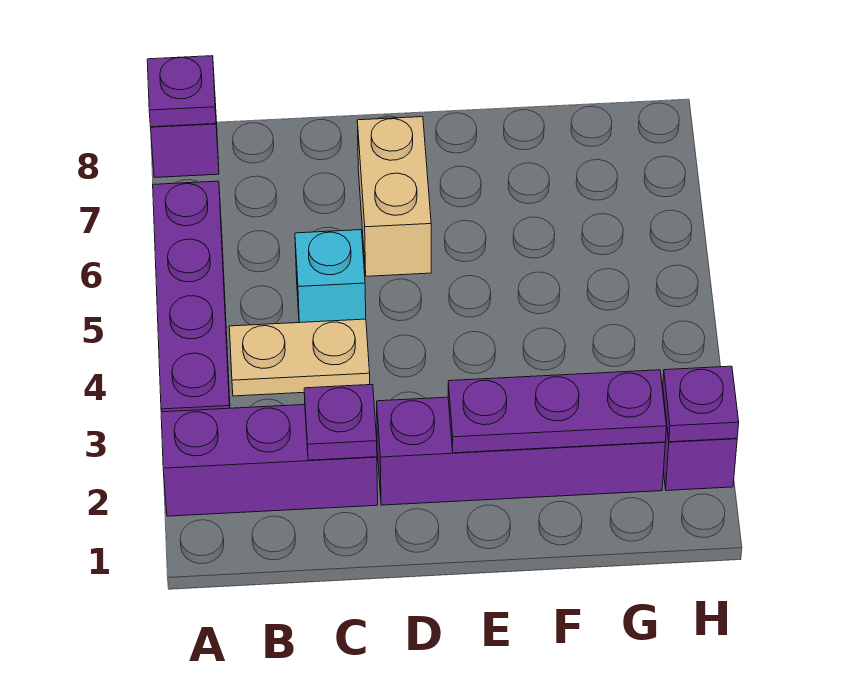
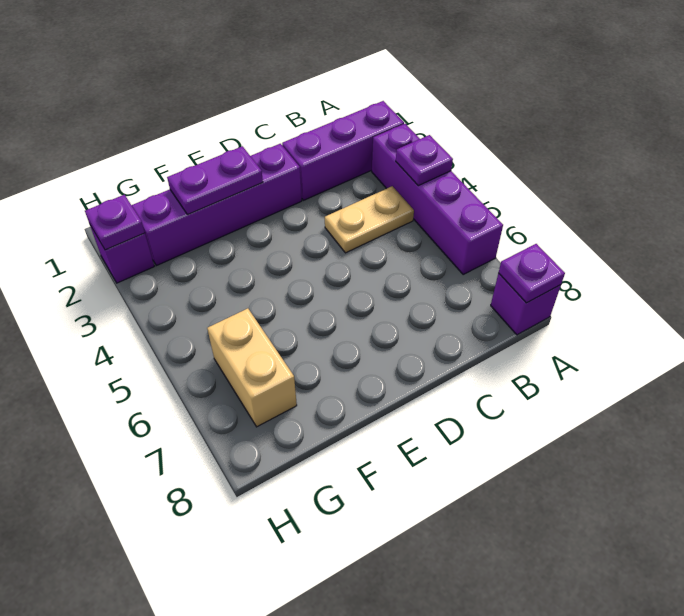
purple plate C2 level 2 -> purple plate A4 level 2
cyan brick C5 level 1 -> none
tan brick D6:D7 level 1 -> tan brick G6:G7 level 1
purple plate E2:G2 level 2 -> purple plate E2:F2 level 2

